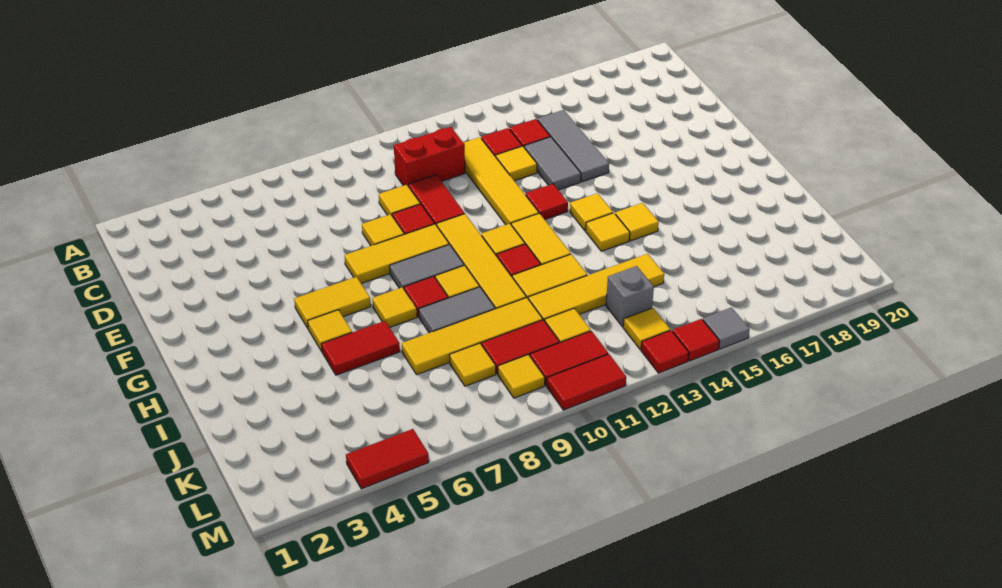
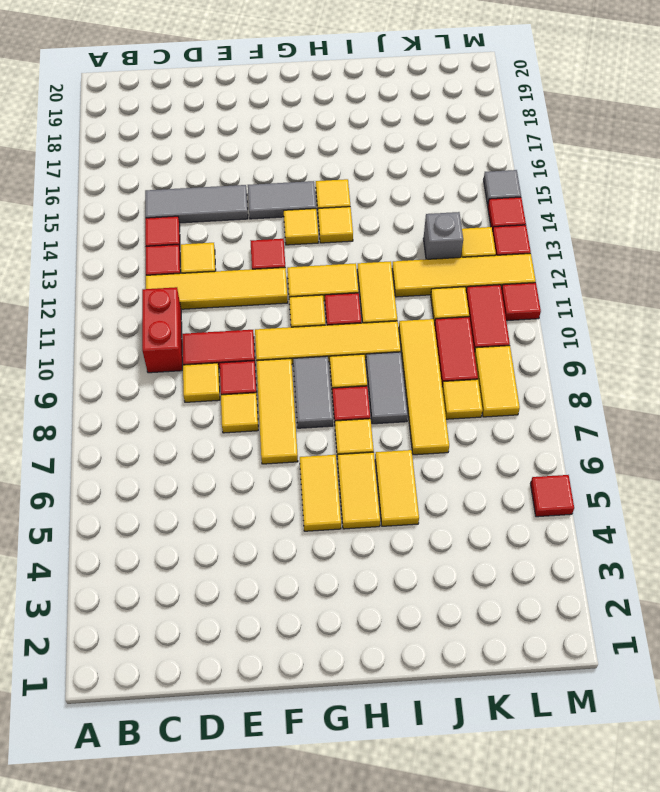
grey tile D14:E14 level 1 -> grey tile F15:G15 level 1
yellow tile H5 level 1 -> yellow tile H5:H6 level 1
red tile I5:I6 level 1 -> yellow tile I5:I6 level 1
yellow tile J11:J14 level 1 -> yellow tile J12:M12 level 1
yellow tile L9 level 1 -> yellow tile L8:L9 level 1
red tile M4:M5 level 1 -> red tile M5 level 1
red tile M10:M11 level 1 -> red tile M11 level 1

